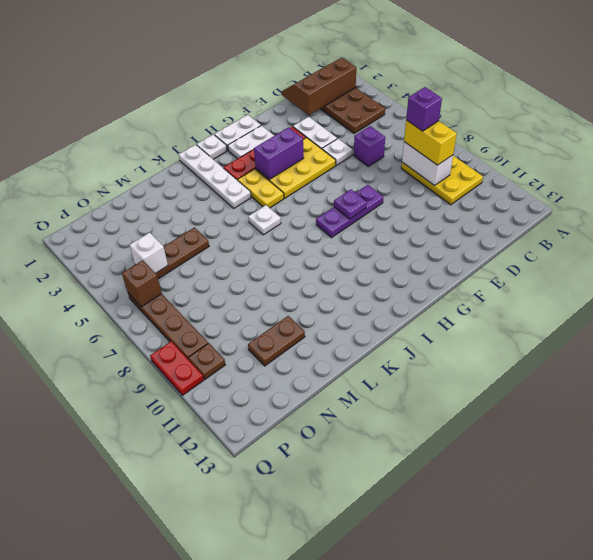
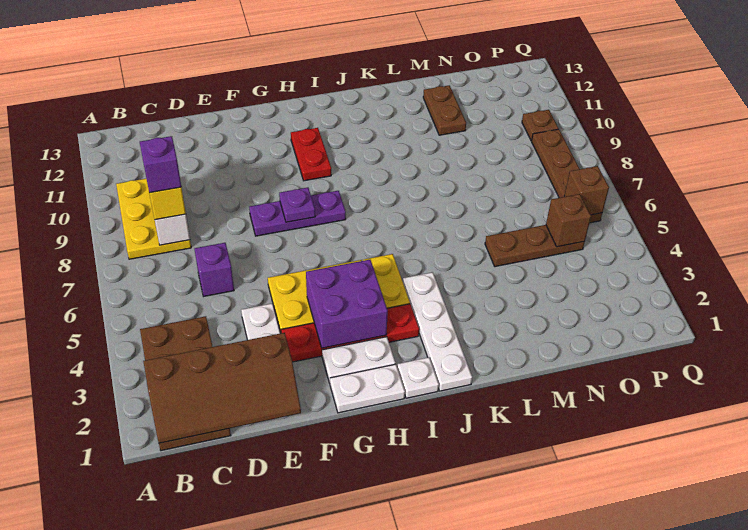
brown slope B1:D2 level 2 top 2 -> brown slope B1:E2 level 2 top 2
white plate E5 level 1 -> none
purple brick G4:H4 level 2 -> purple brick G3:H4 level 2
white plate J6 level 1 -> none
brown plate M11:N11 level 1 -> brown plate M11:M12 level 1
white brick O5 level 2 -> brown brick O5 level 2
red plate Q9:Q10 level 1 -> red plate H10:H11 level 1

